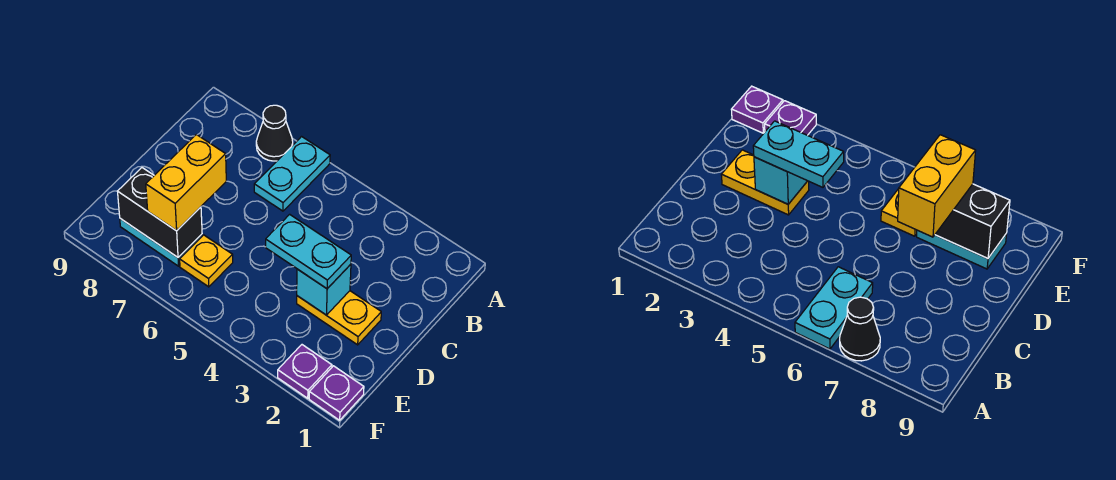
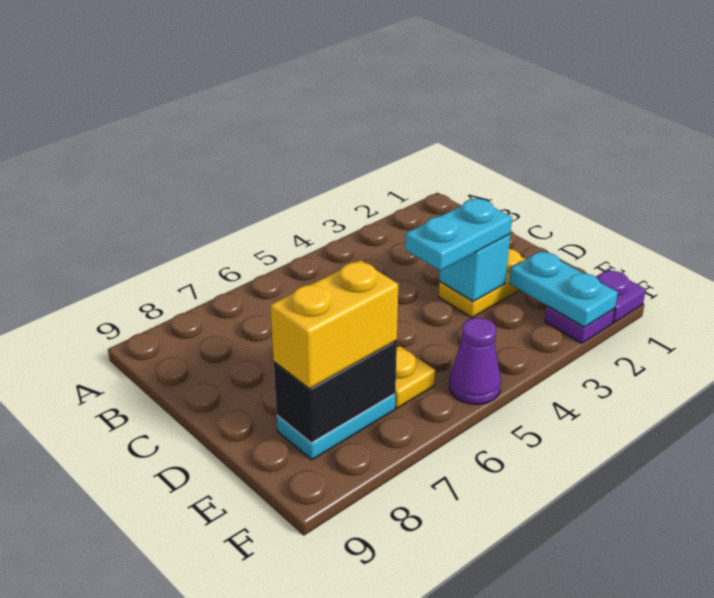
cyan plate A6:B6 level 1 -> cyan plate E2:F2 level 2
black cone A7 level 1 -> none
yellow brick D7:E7 level 3 -> yellow brick E7:E8 level 3
none -> purple cone F5 level 1

